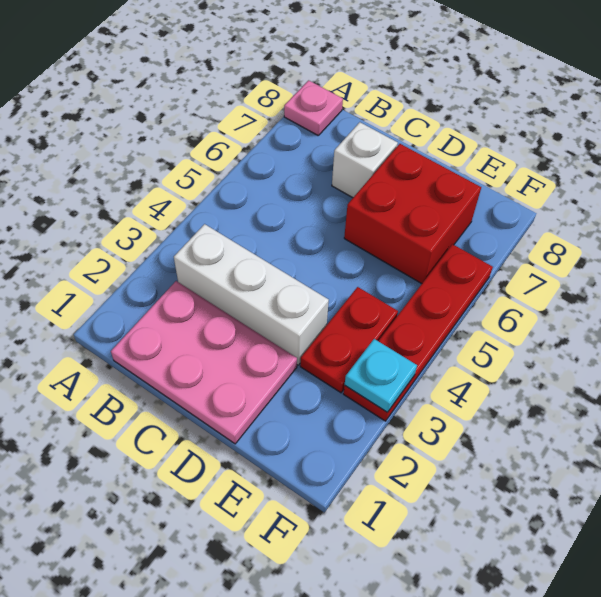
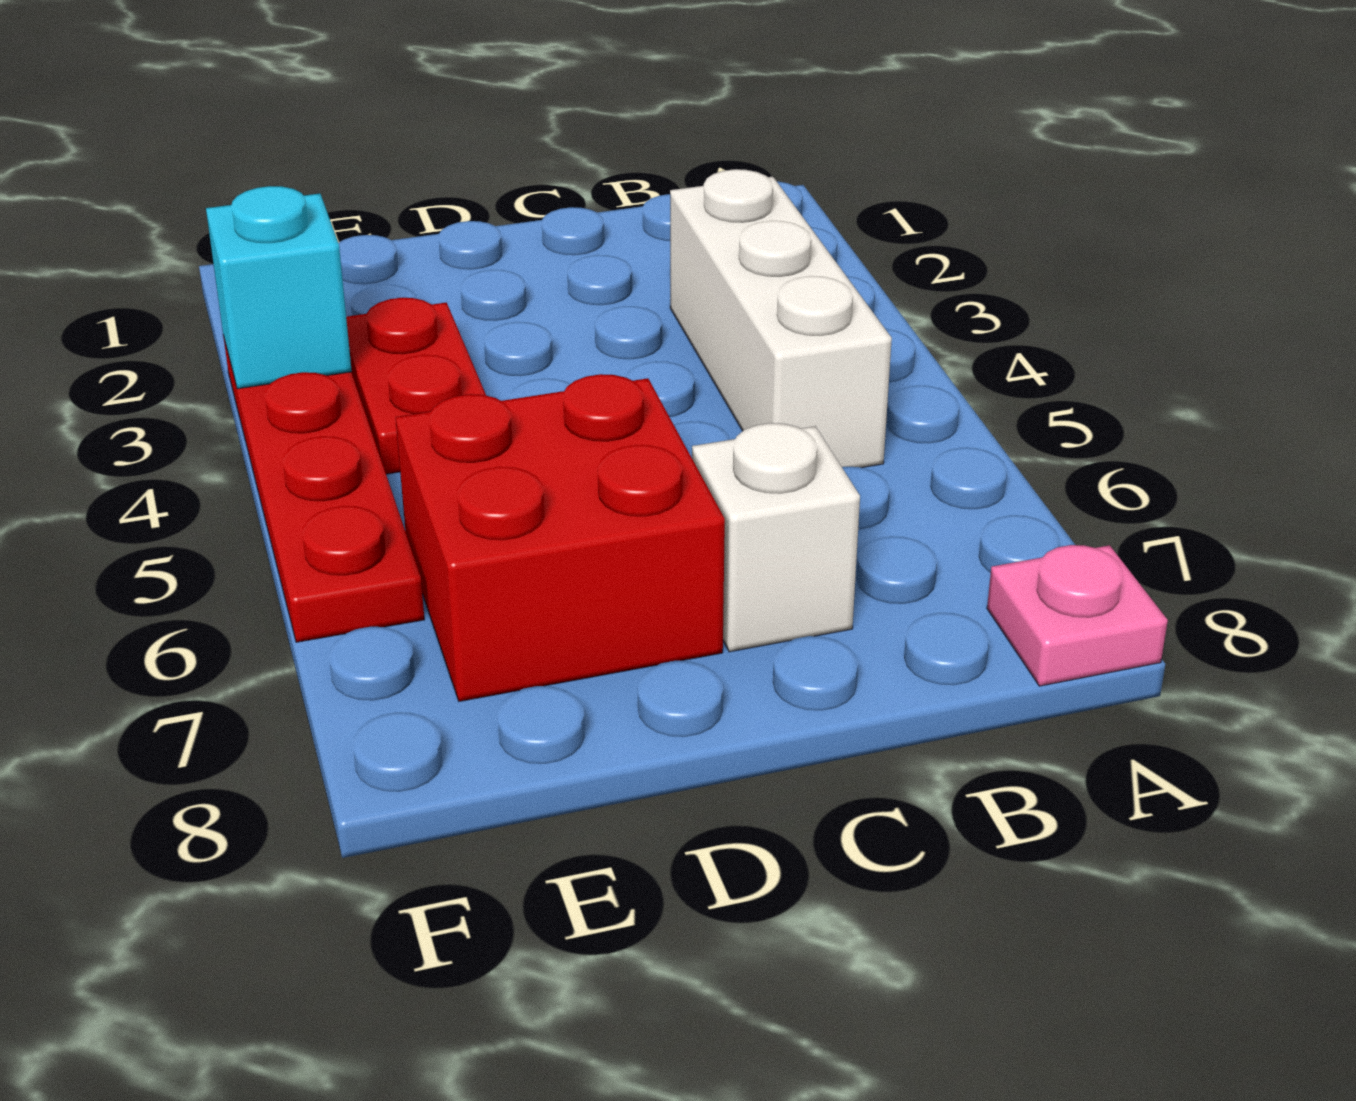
pink plate B1:D2 level 1 -> none
white brick B3:D3 level 1 -> white brick B3:B5 level 1
cyan plate F3 level 2 -> cyan brick F3 level 2

